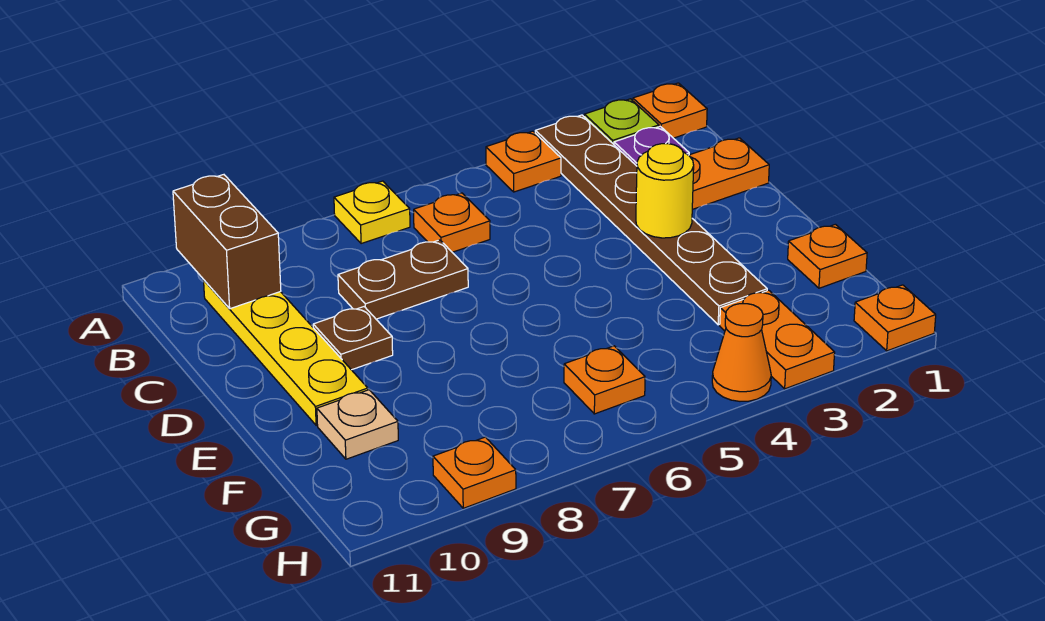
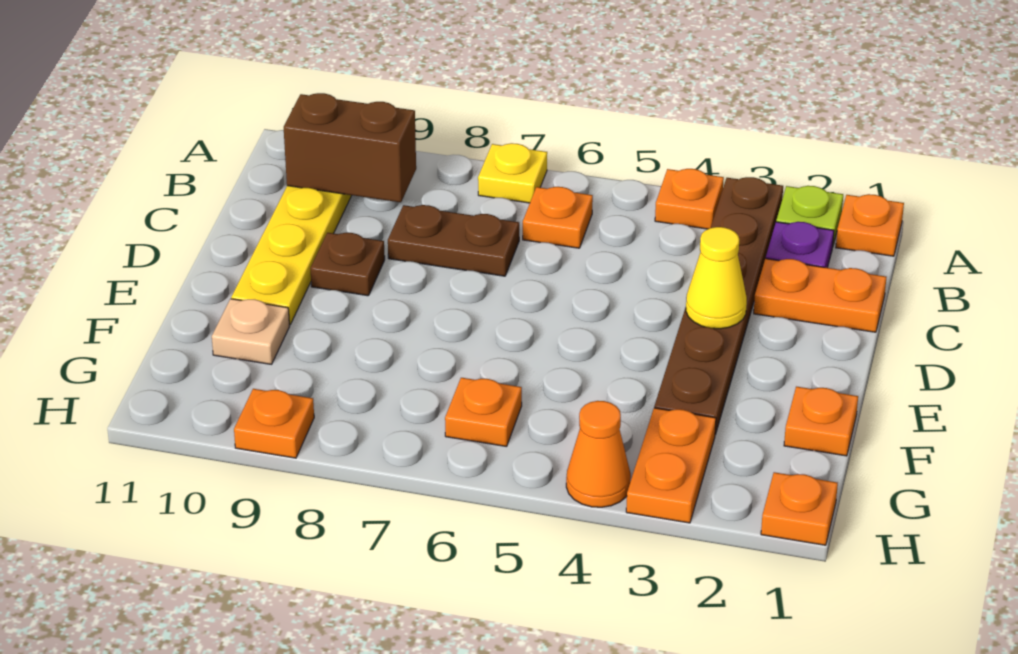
brown brick A10:B10 level 2 -> brown brick B9:B10 level 2
yellow round brick D3 level 2 -> yellow cone D3 level 2

